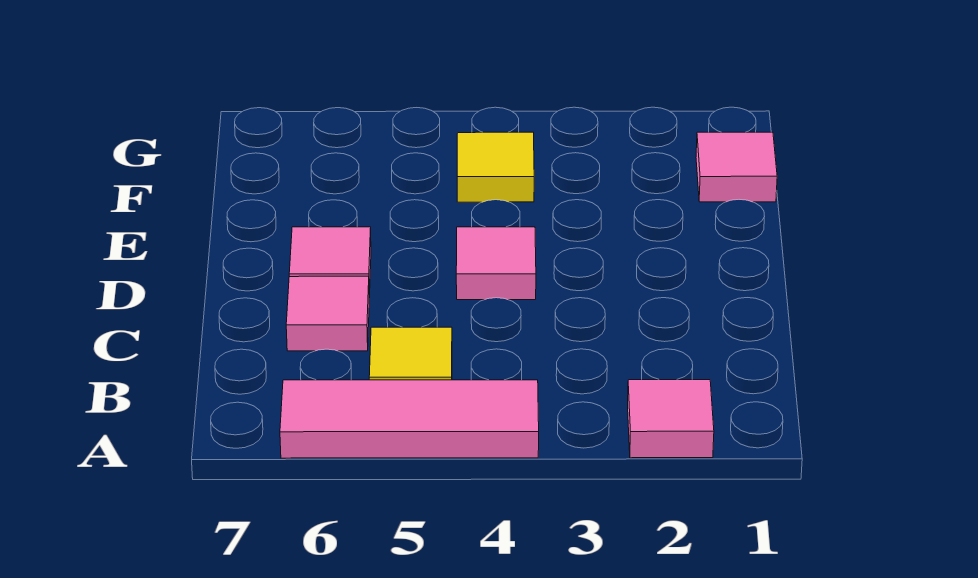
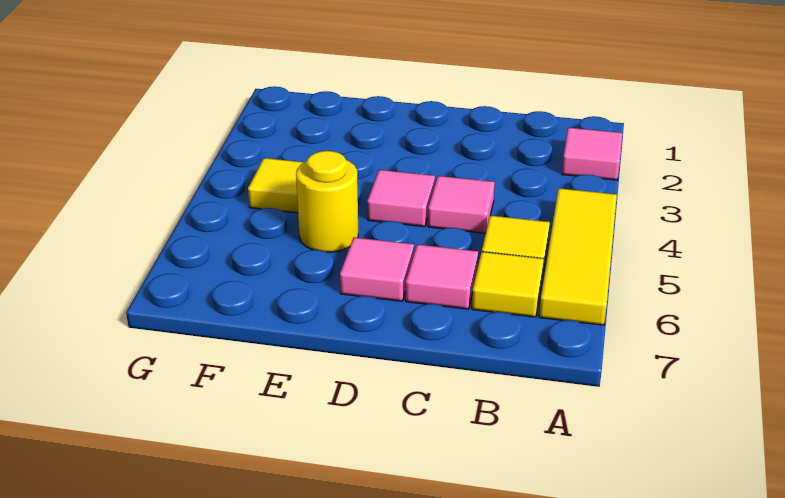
pink tile A4:A6 level 1 -> yellow tile A4:A6 level 1
none -> yellow tile B6 level 1
none -> yellow round brick E5 level 1
pink tile F1 level 1 -> pink tile C4 level 1

